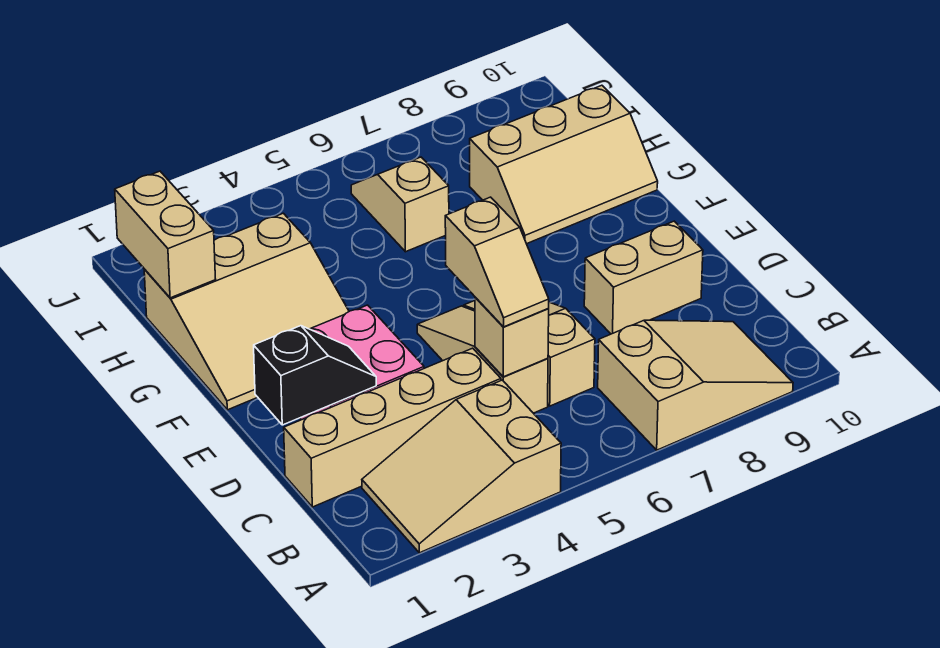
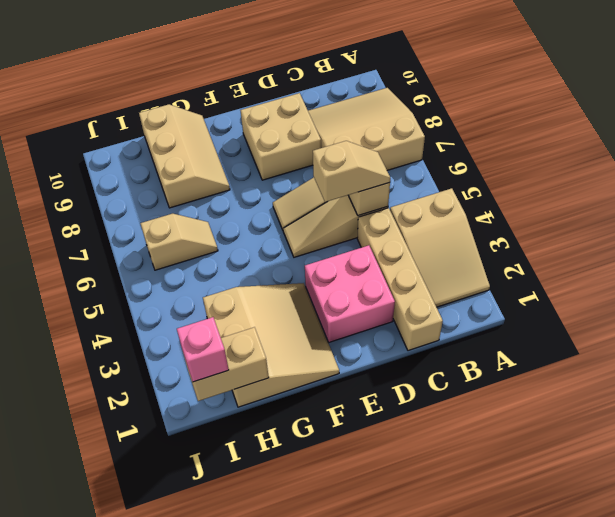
tan slope A7:B9 level 1 top 7 -> tan slope A7:C9 level 1 top 7
black slope D1:D2 level 2 top 1 -> none
tan brick D8:D9 level 1 -> tan brick D8:E9 level 1
tan slope H6:I6 level 1 top H -> tan slope H6:I6 level 1 top I
none -> pink brick I1 level 3

